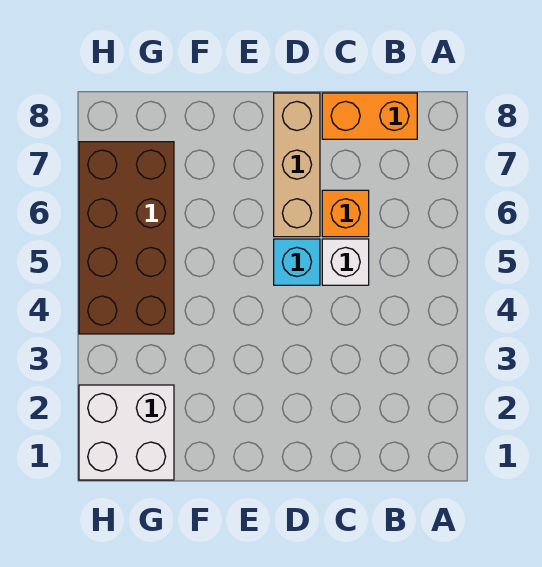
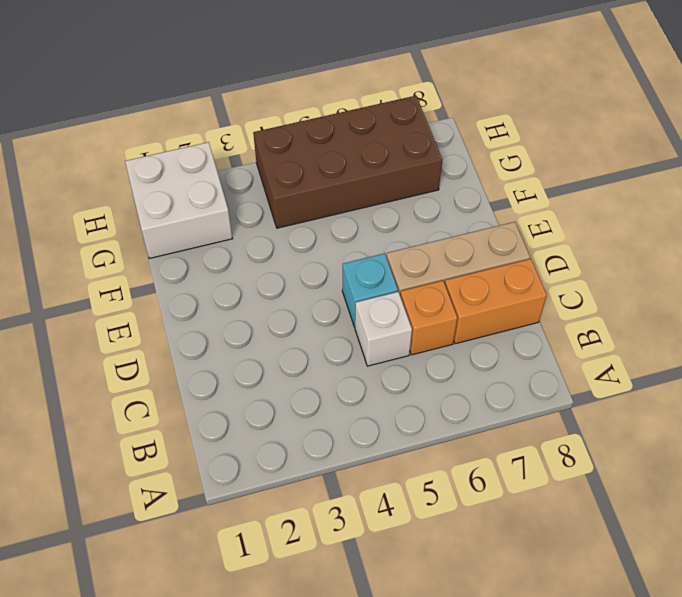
orange brick B8:C8 level 1 -> orange brick C7:C8 level 1

